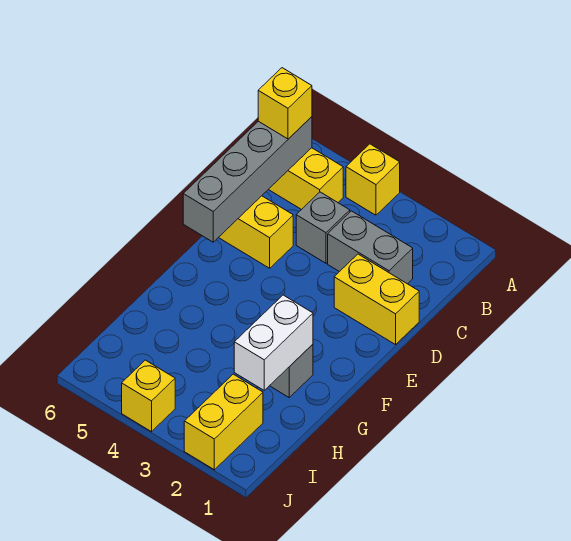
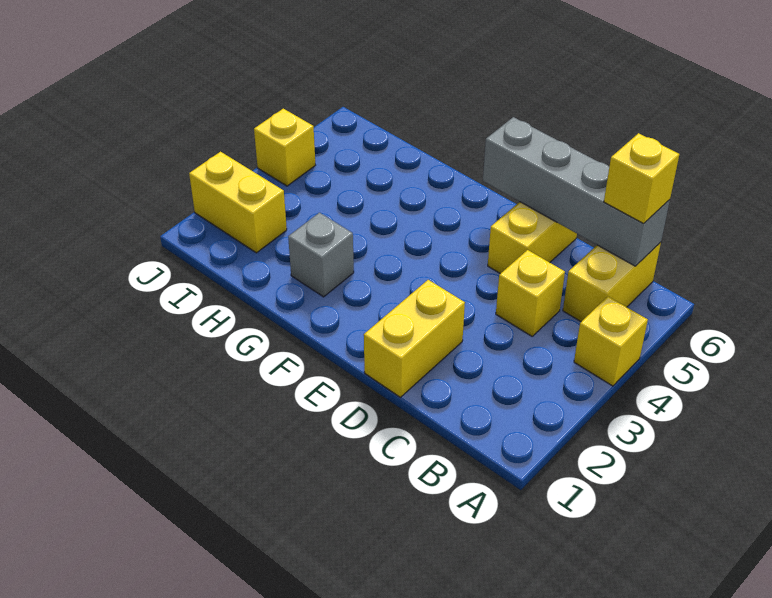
grey brick C2:C3 level 1 -> none
grey brick C4 level 1 -> yellow brick C4 level 1
white brick G2:H2 level 2 -> none

